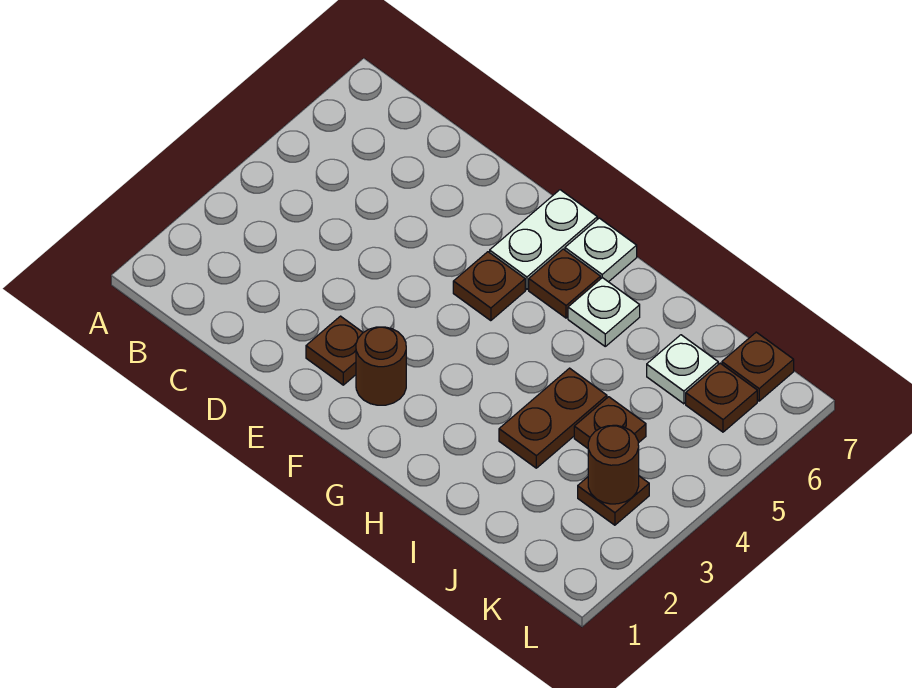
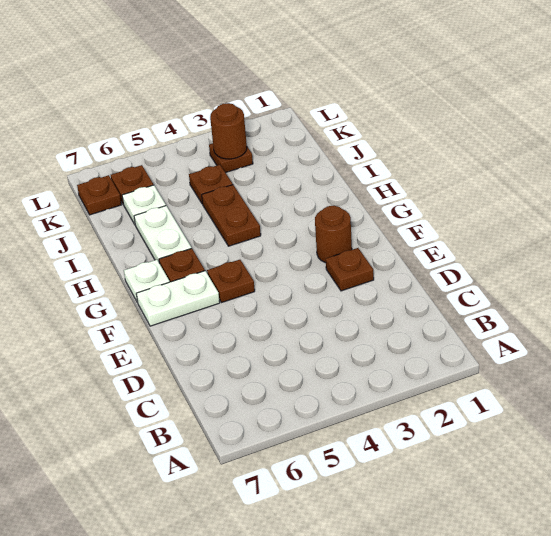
white plate H6 level 1 -> white plate H6:I6 level 1
brown plate I3:I4 level 1 -> brown plate H4:I4 level 1

